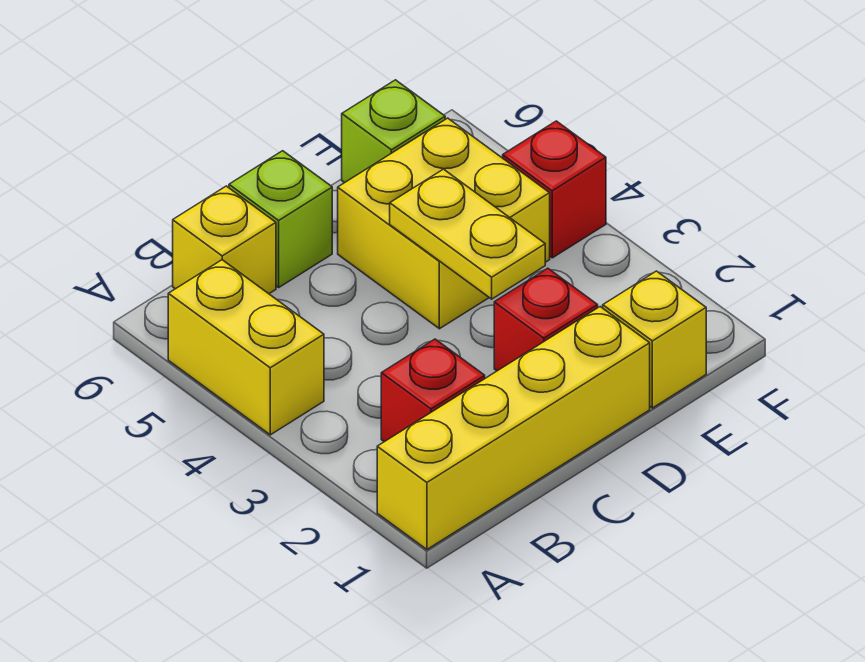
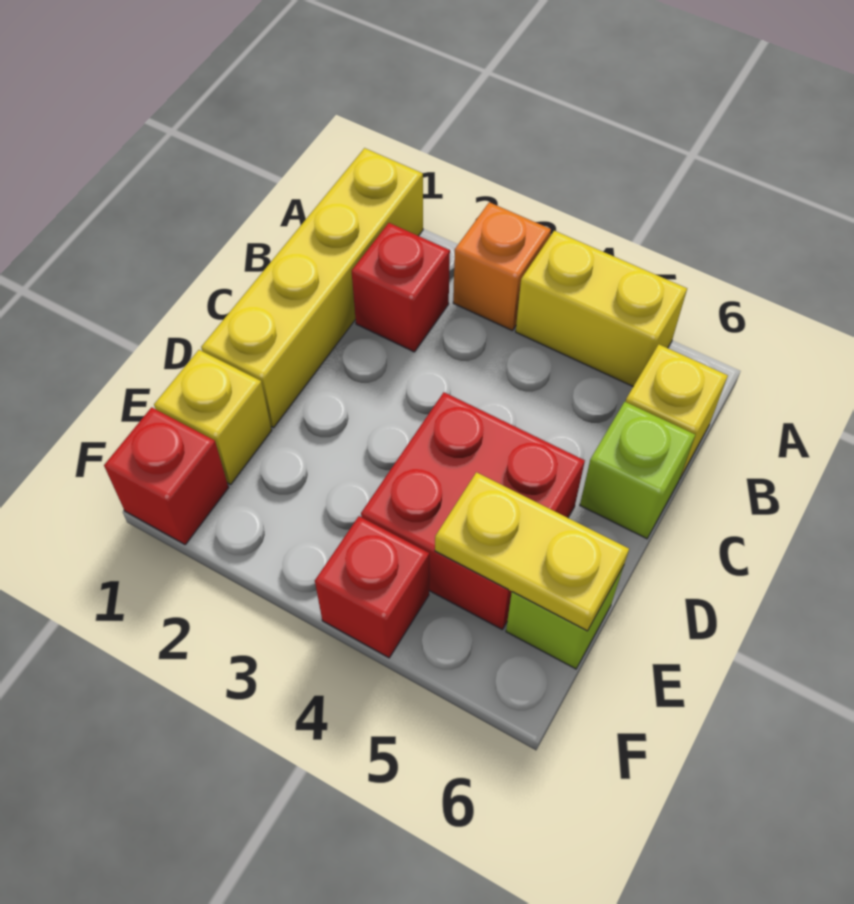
none -> orange brick A3 level 1
red brick D2 level 1 -> red brick F1 level 1
yellow plate D3:D4 level 2 -> yellow plate E5:E6 level 2
yellow brick D4:E5 level 1 -> red brick D4:E5 level 1

